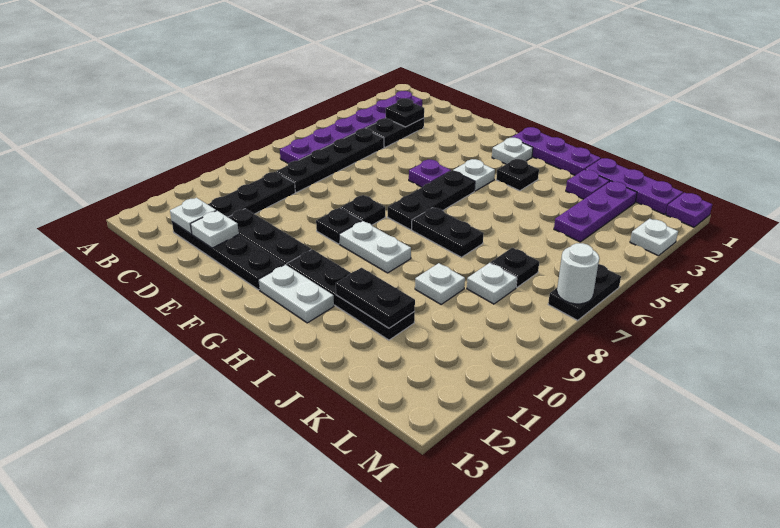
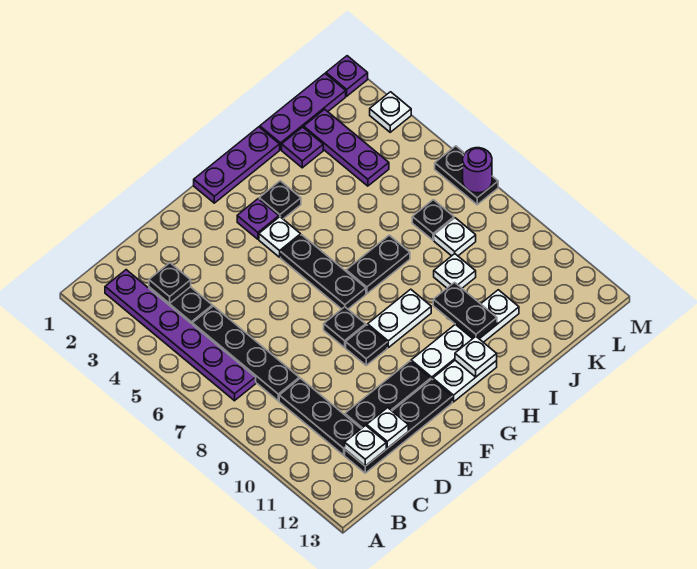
purple plate F5 level 1 -> purple plate G3 level 1
white plate G2 level 1 -> white plate H12 level 2
black plate G11:J11 level 1 -> white plate G11:J11 level 1
black plate I11:J11 level 2 -> black plate I10:I11 level 2
white round brick M7 level 2 -> purple round brick M7 level 2

